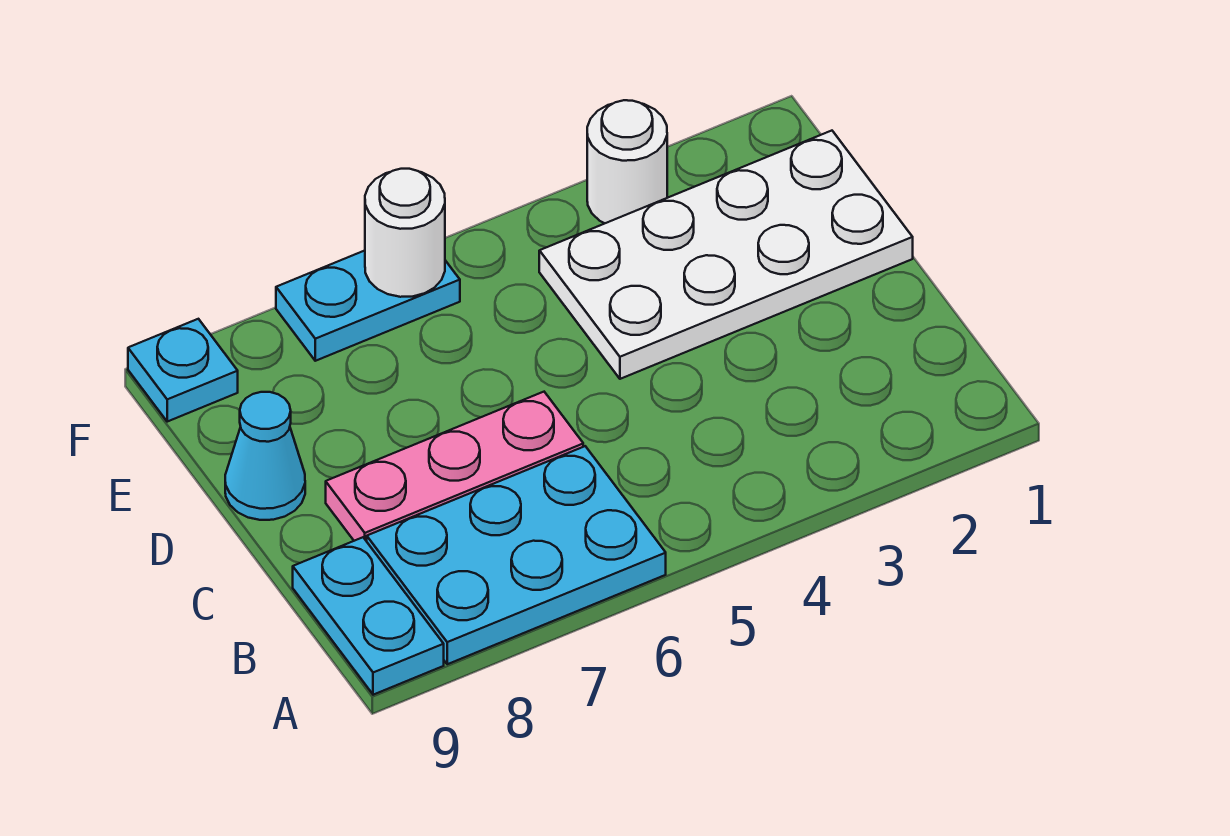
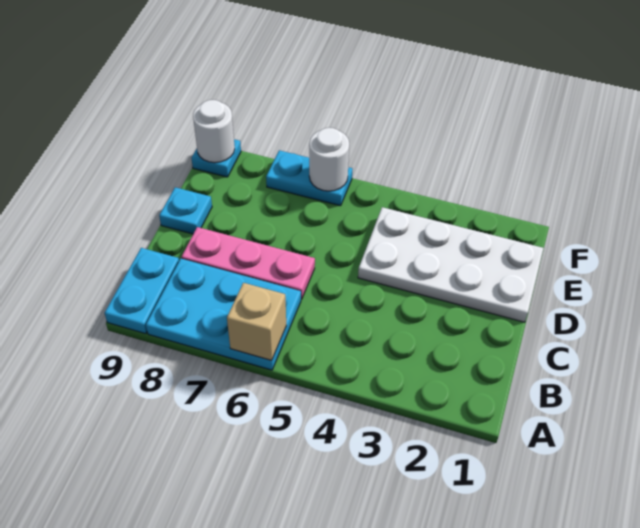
none -> tan brick A6 level 2
cyan cone D9 level 1 -> cyan plate D9 level 1
white round brick F3 level 1 -> white round brick F9 level 2

